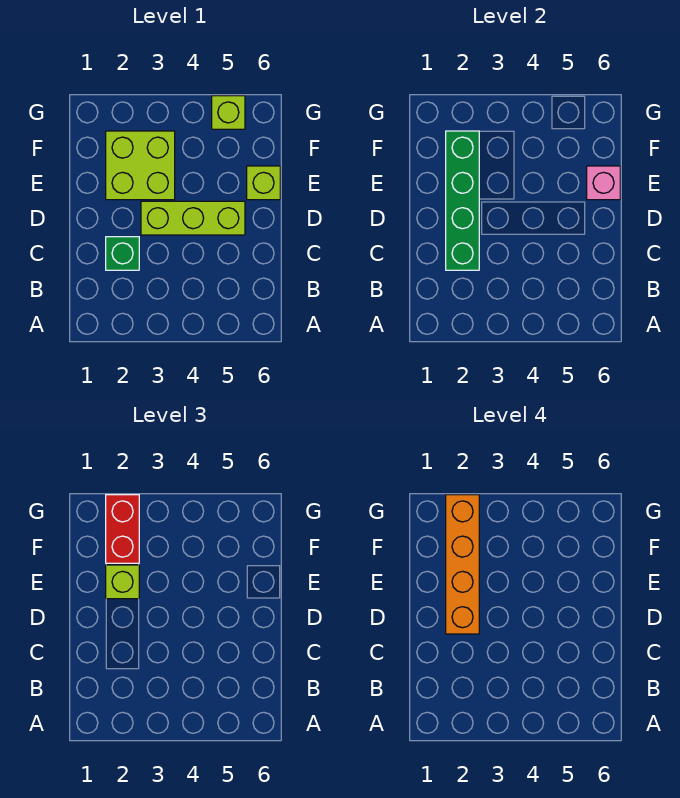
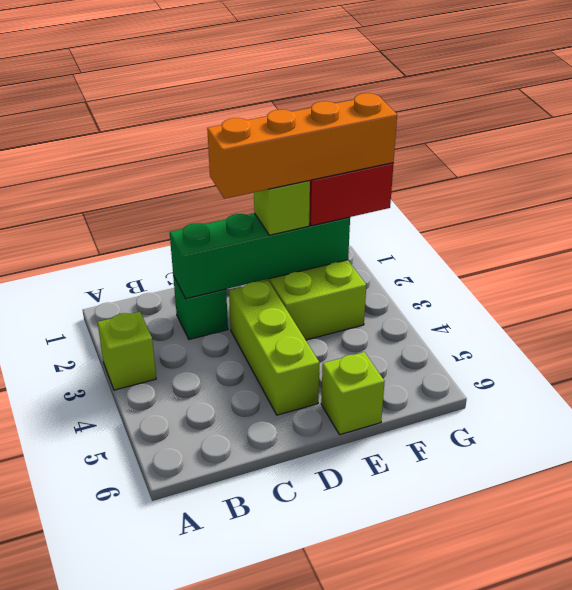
pink brick E6 level 2 -> none
lime brick G5 level 1 -> lime brick A3 level 1

